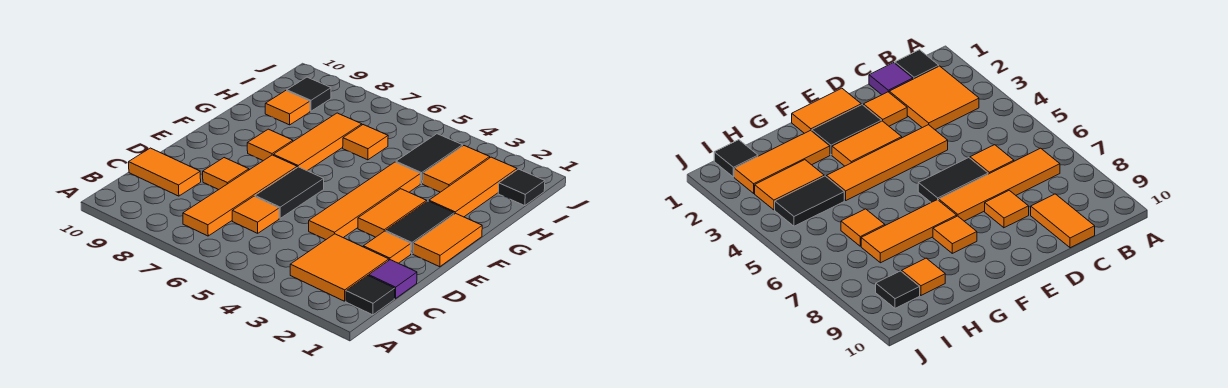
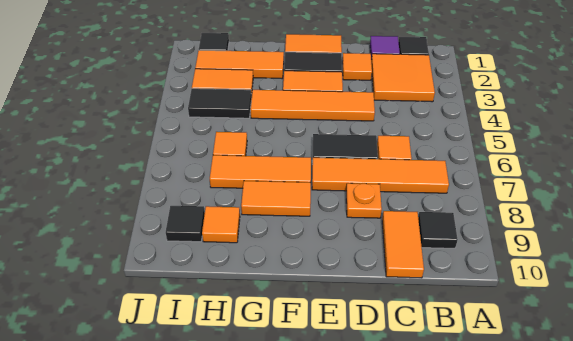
none -> black tile B9 level 1
orange tile D8 level 1 -> orange plate D8 level 1
orange tile F8 level 1 -> orange tile F8:G8 level 1

